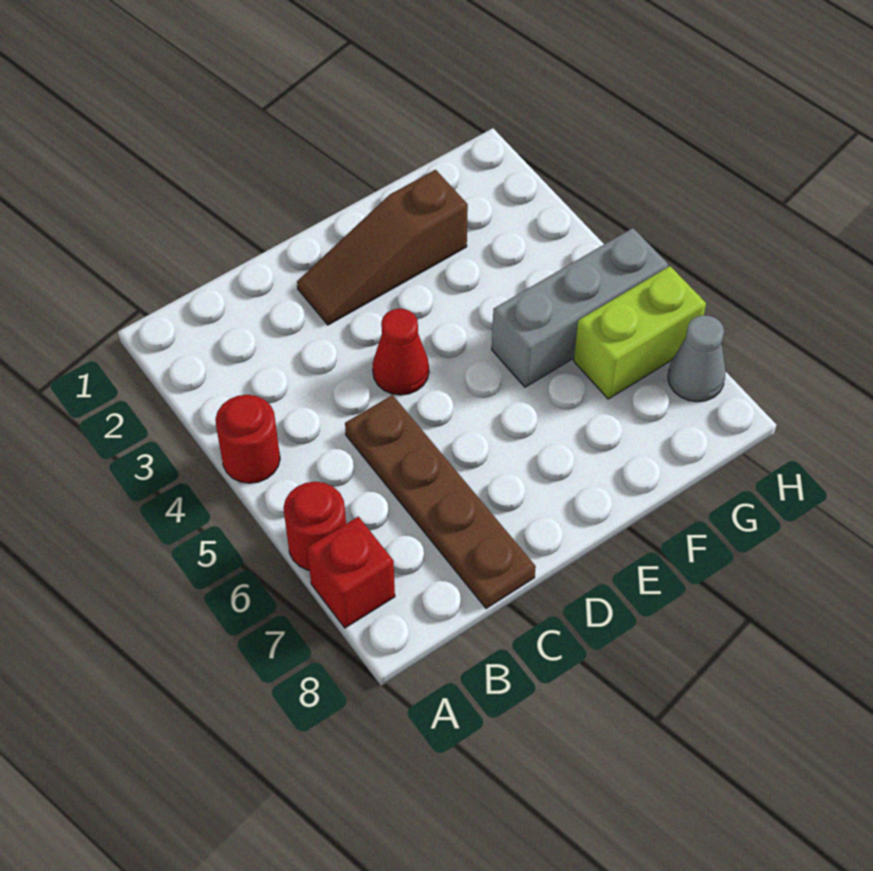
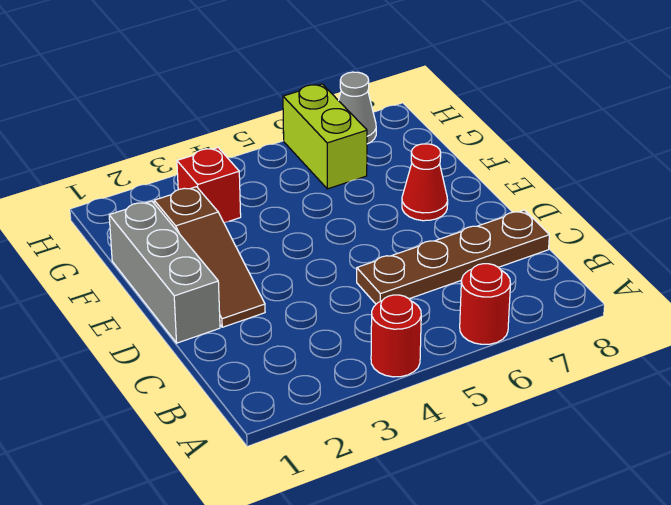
red brick A7 level 1 -> red brick G3 level 1
red cone D4 level 1 -> red cone E7 level 1
grey brick F5:H5 level 1 -> grey brick D1:F1 level 1

